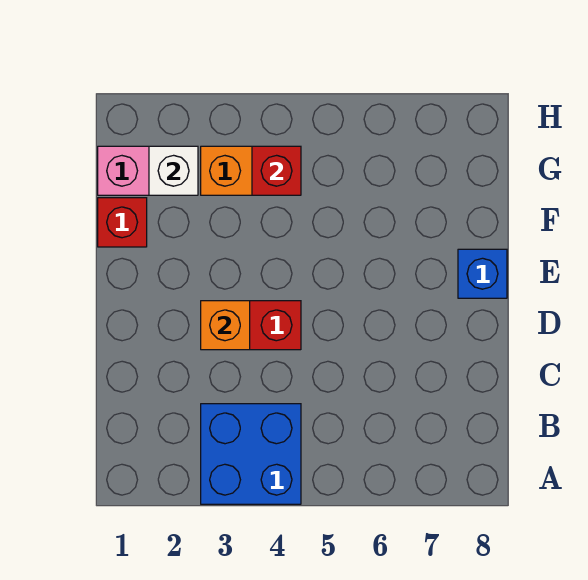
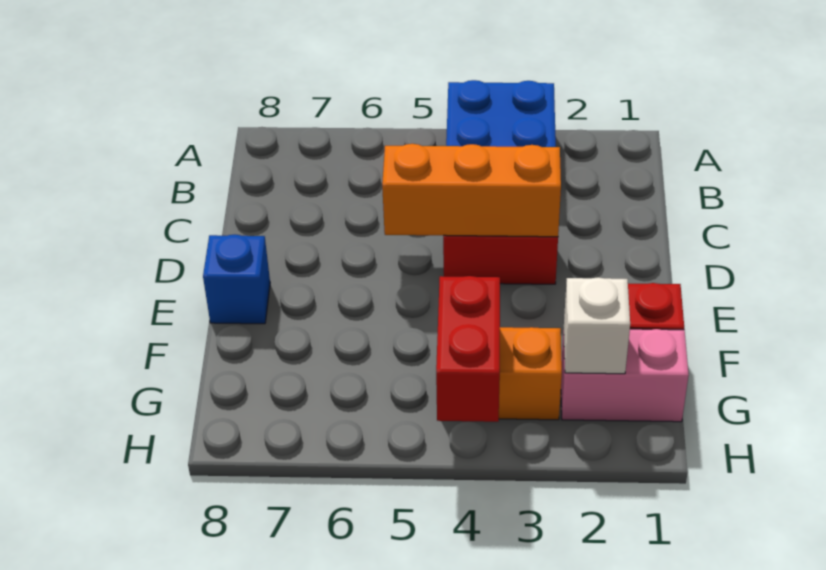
orange brick D3 level 2 -> orange brick D3:D5 level 2
red brick G4 level 2 -> red brick G4:H4 level 2

